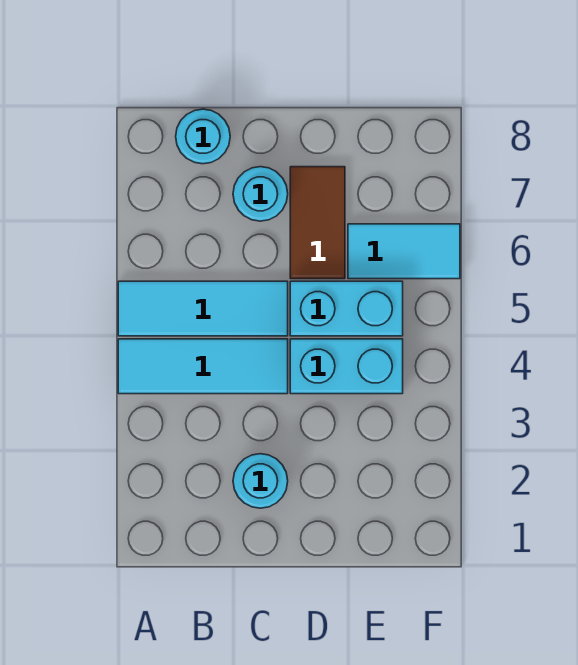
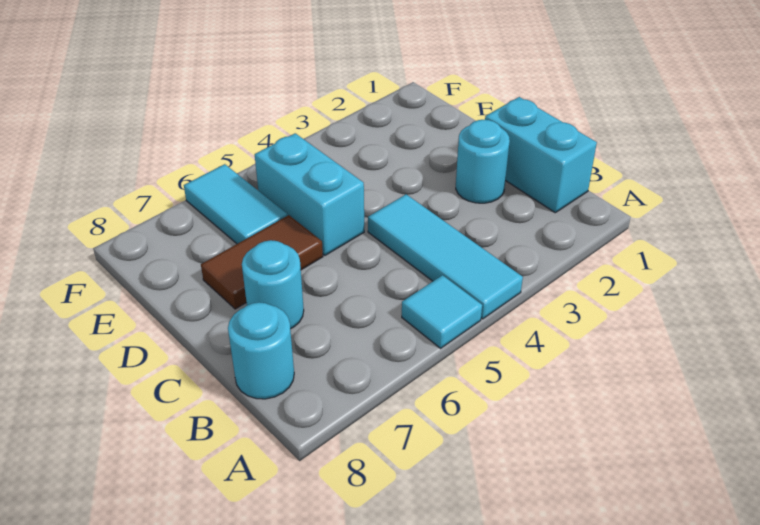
cyan tile A5:C5 level 1 -> cyan tile A5 level 1
cyan brick D4:E4 level 1 -> cyan brick B1:C1 level 1

